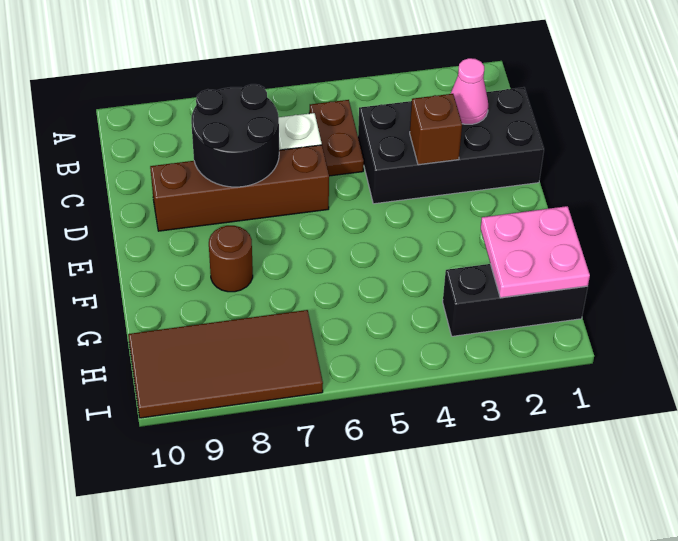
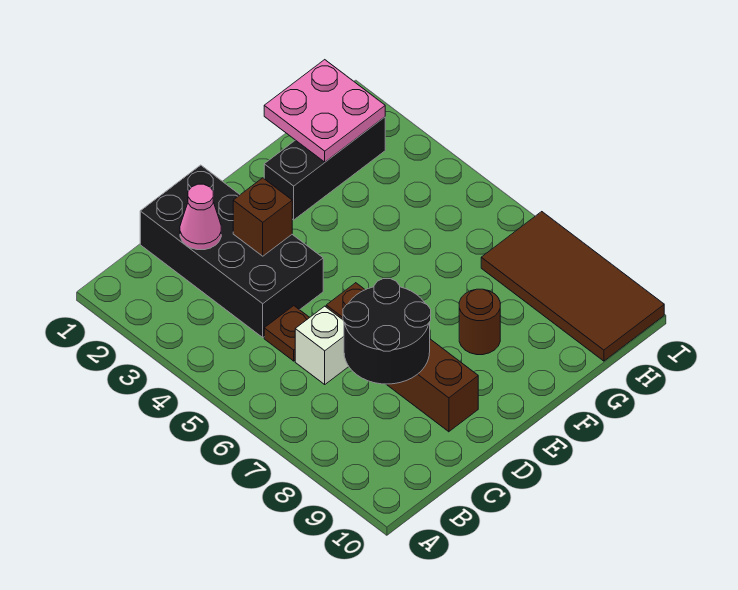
brown plate B5:C5 level 1 -> brown plate C5 level 1
black brick H1:H3 level 1 -> black brick F2:H2 level 1

